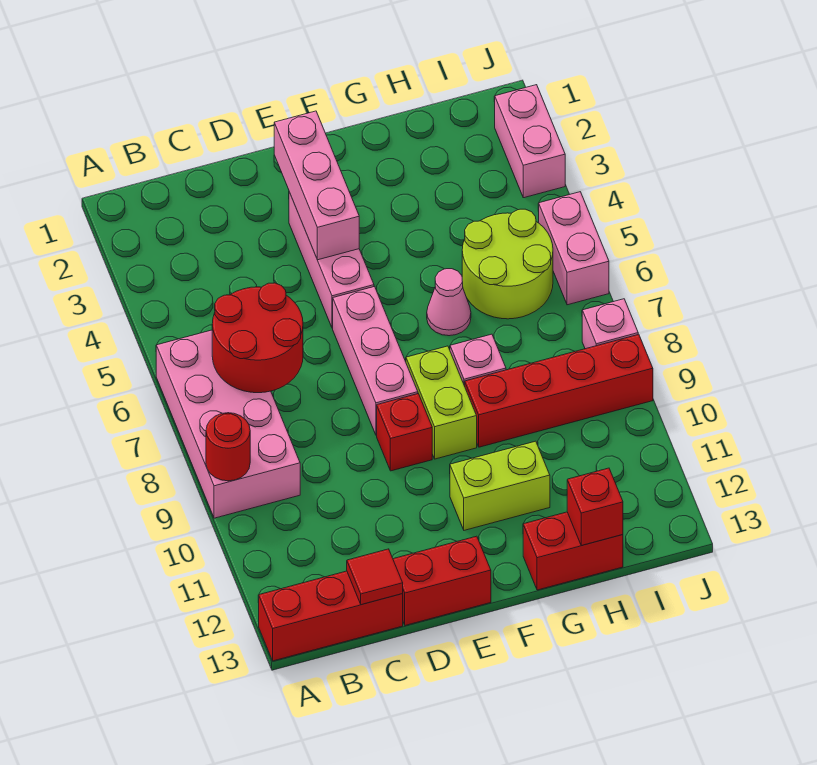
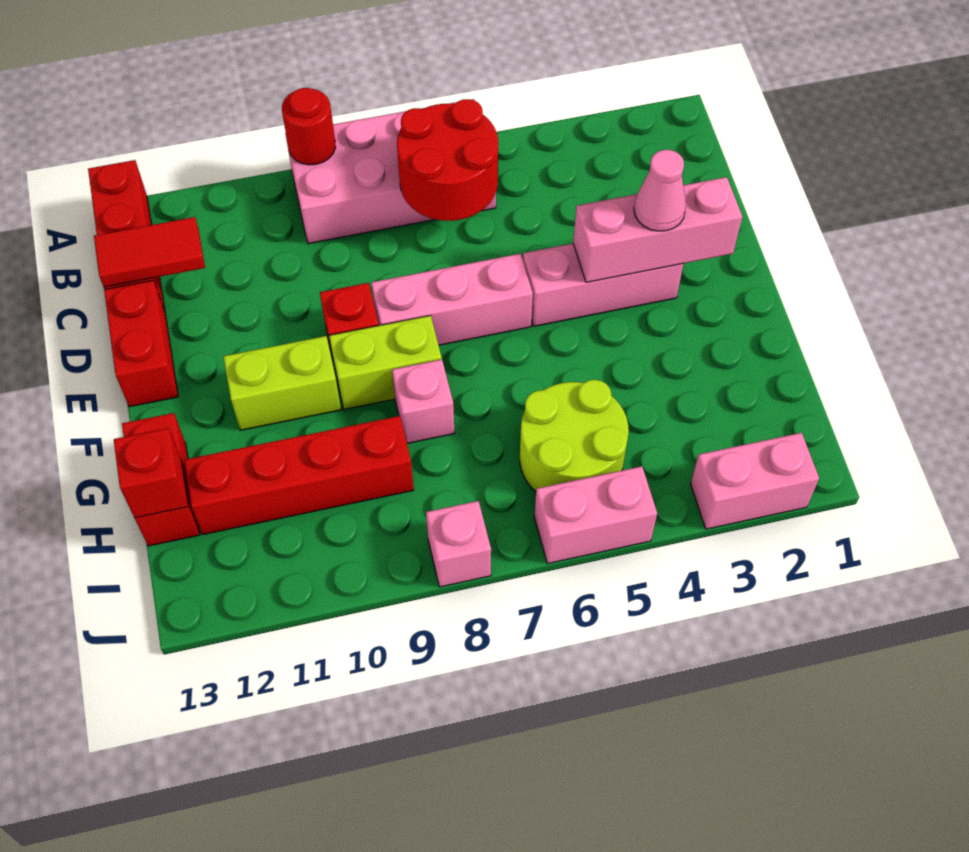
red tile C13 level 2 -> red tile C12:C13 level 2
lime brick F11:G11 level 1 -> lime brick F10:F11 level 1
pink cone G6 level 1 -> pink cone E3 level 3
red brick G9:J9 level 1 -> red brick H9:H12 level 1

